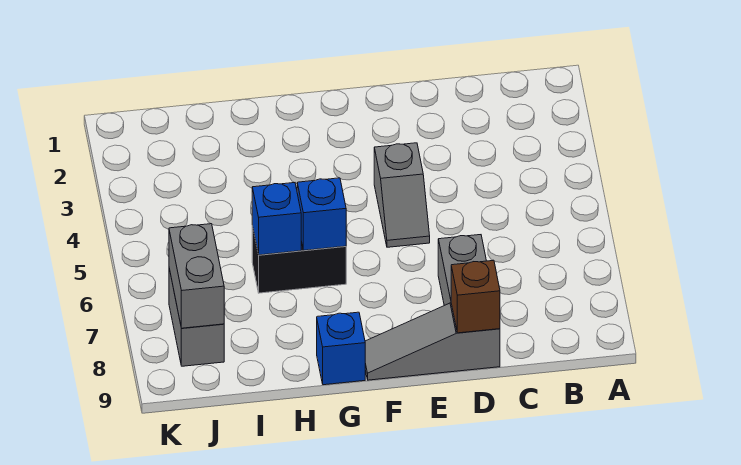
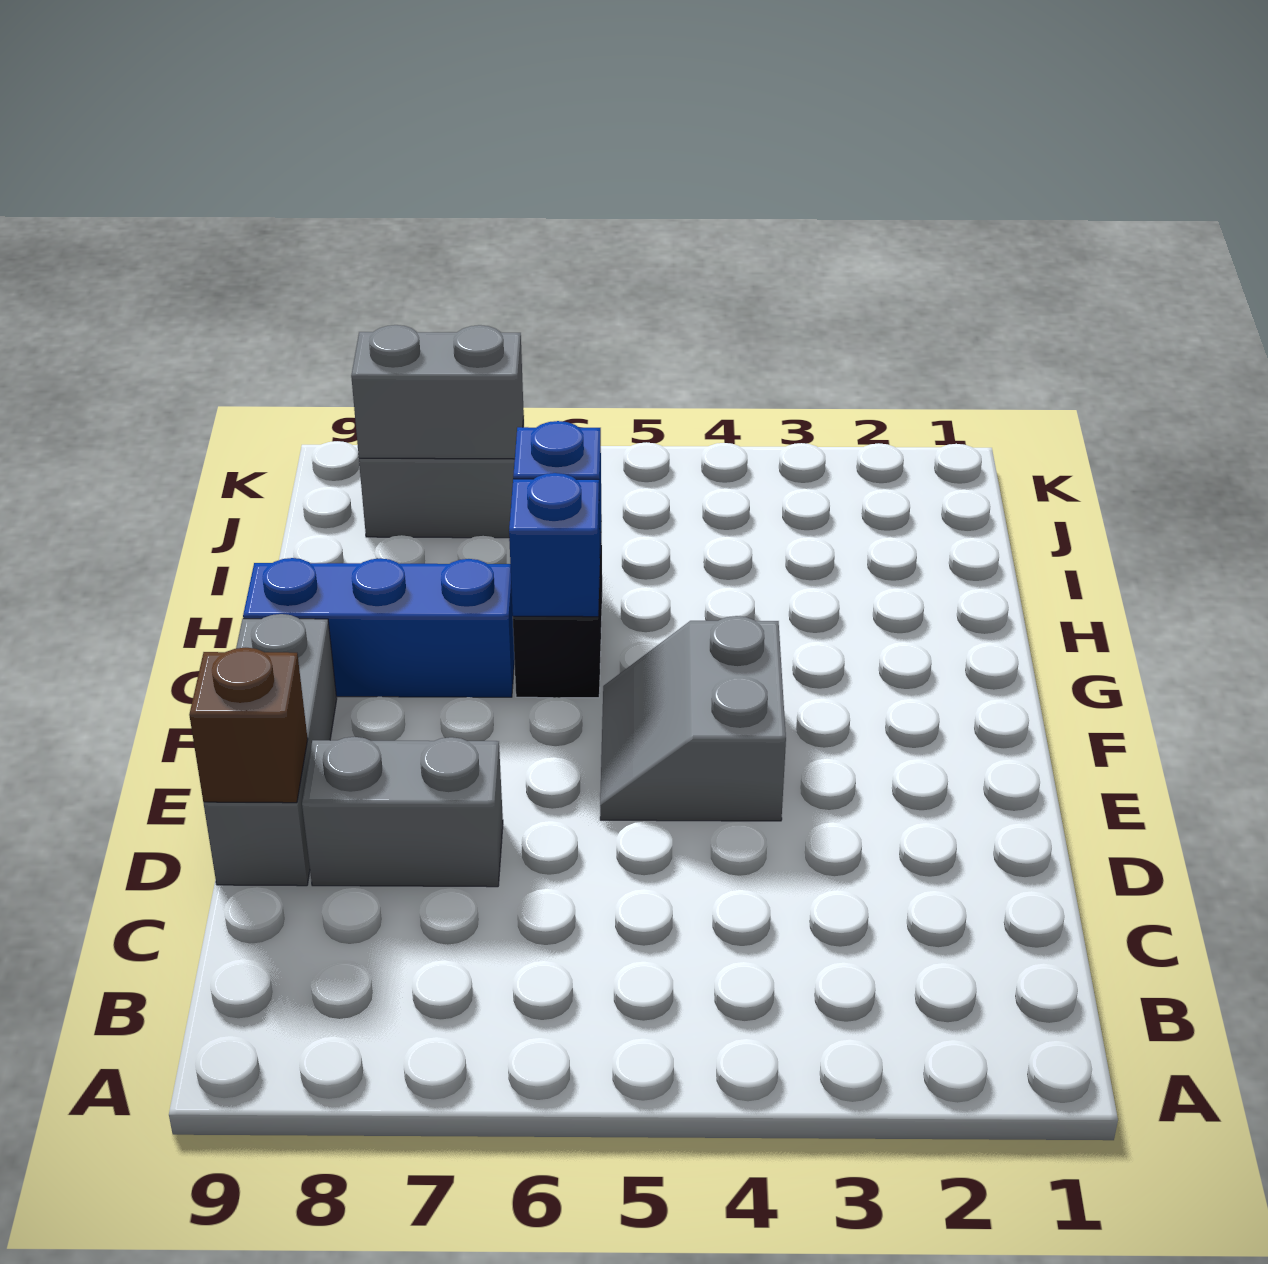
grey slope D9:F9 level 1 top D -> grey brick D9:F9 level 1
grey slope E4:E5 level 1 top 4 -> grey slope E4:F5 level 1 top 4
blue brick G9 level 1 -> blue brick G7:G9 level 1

